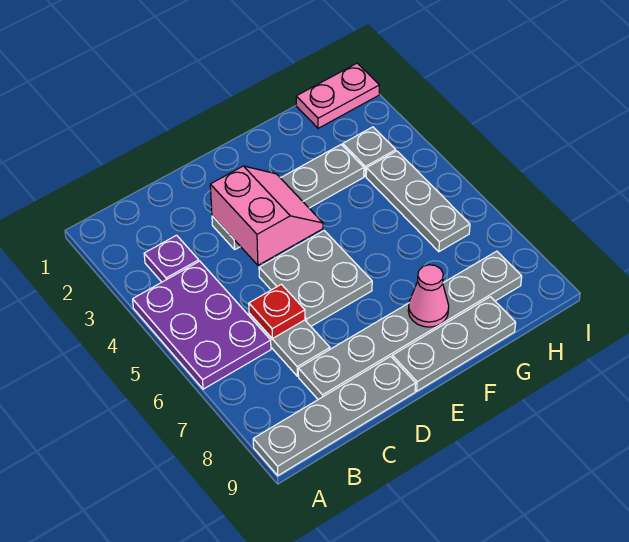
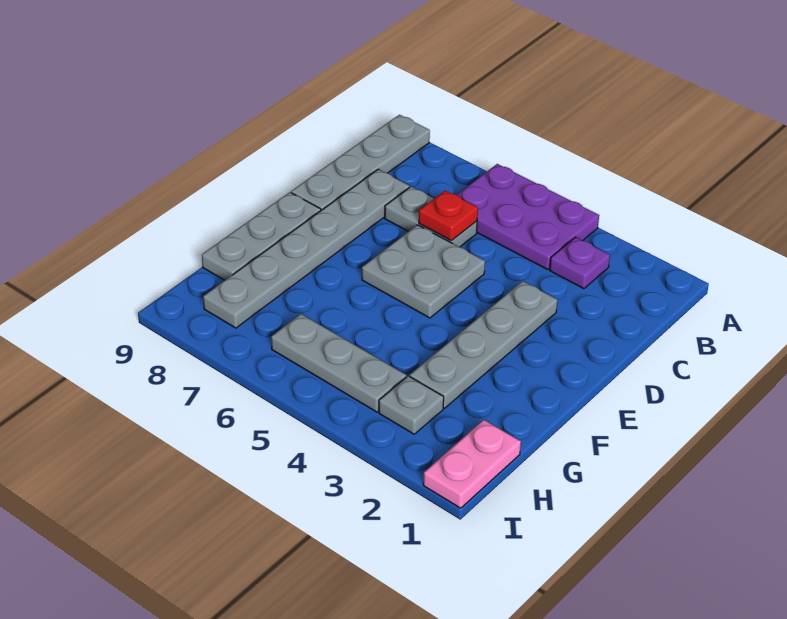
pink slope D3:E4 level 2 top D -> none
pink cone F8 level 2 -> none

